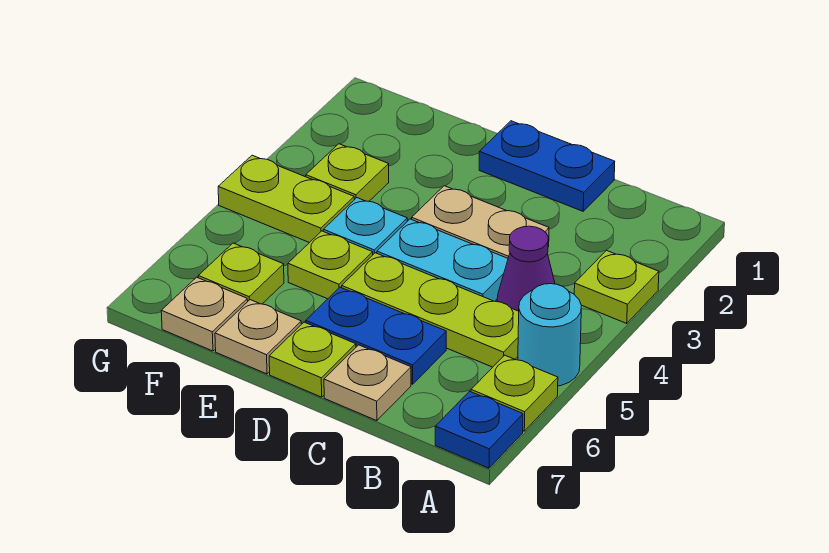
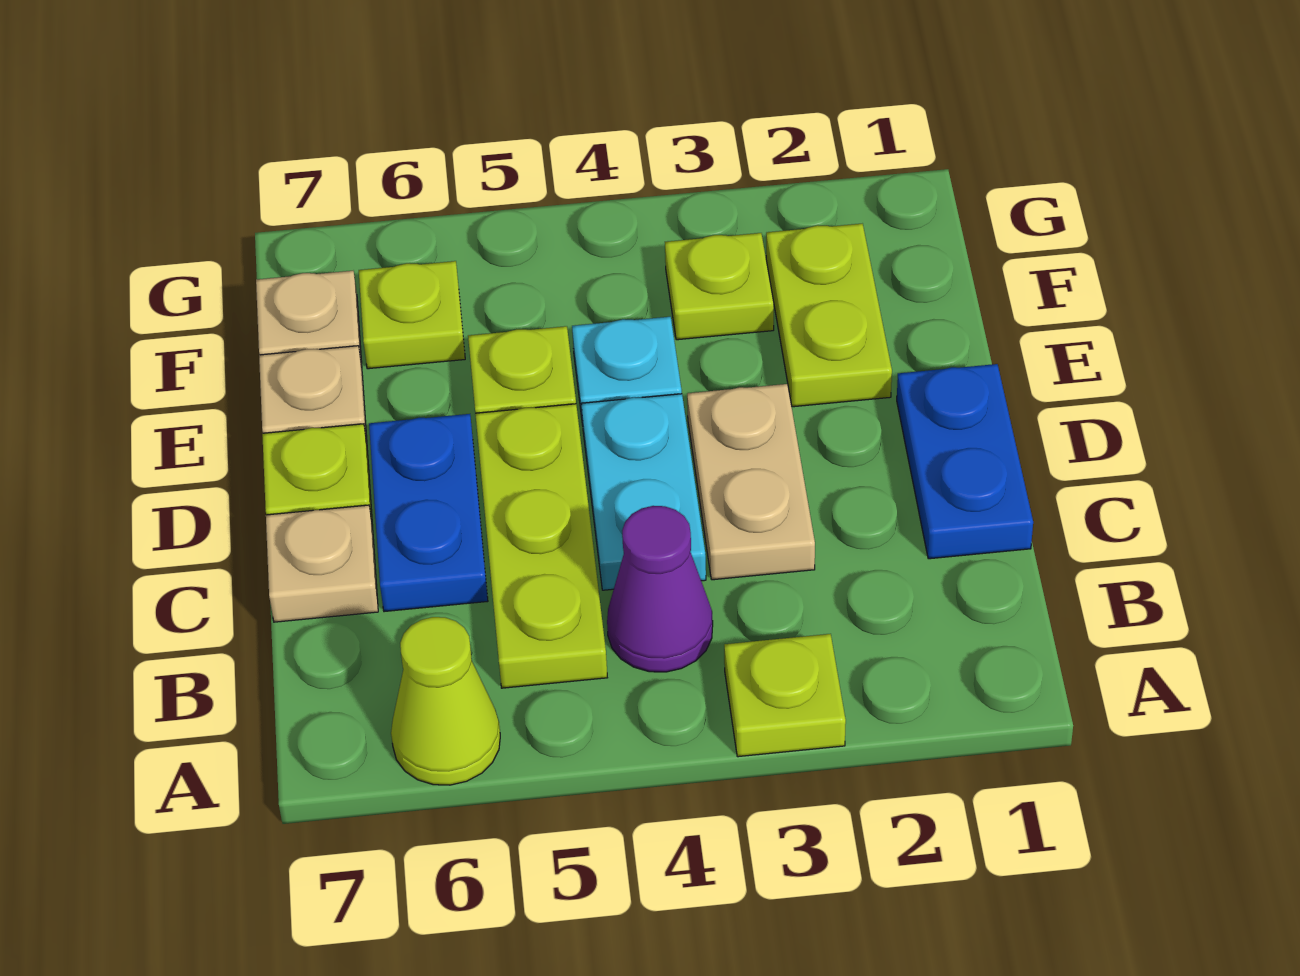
cyan round brick A5 level 1 -> none
lime plate A6 level 1 -> lime cone A6 level 1
blue plate A7 level 1 -> none
lime plate F4:G4 level 1 -> lime plate E2:F2 level 1

